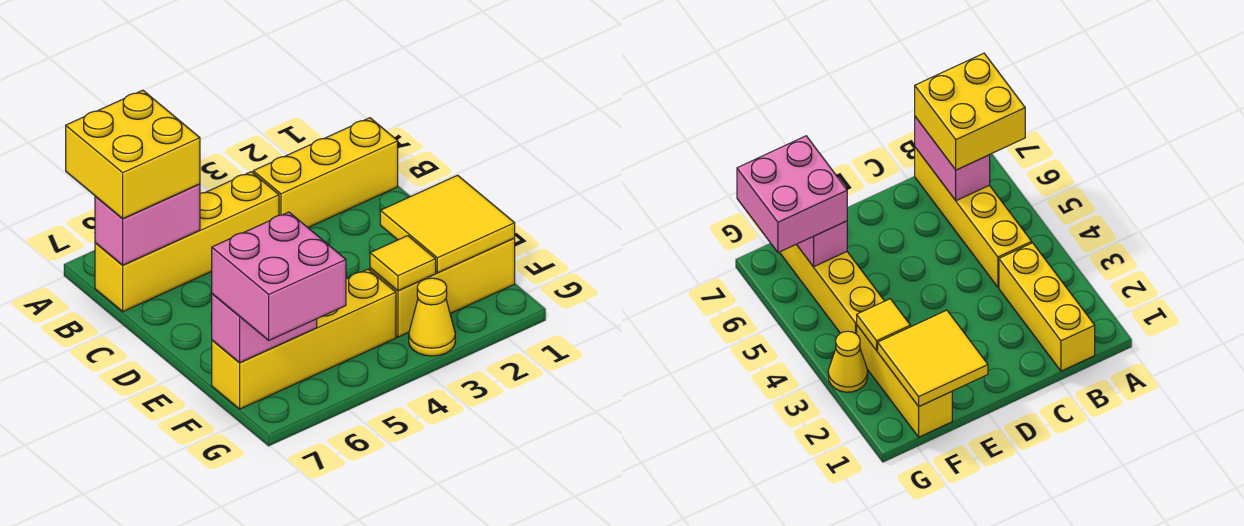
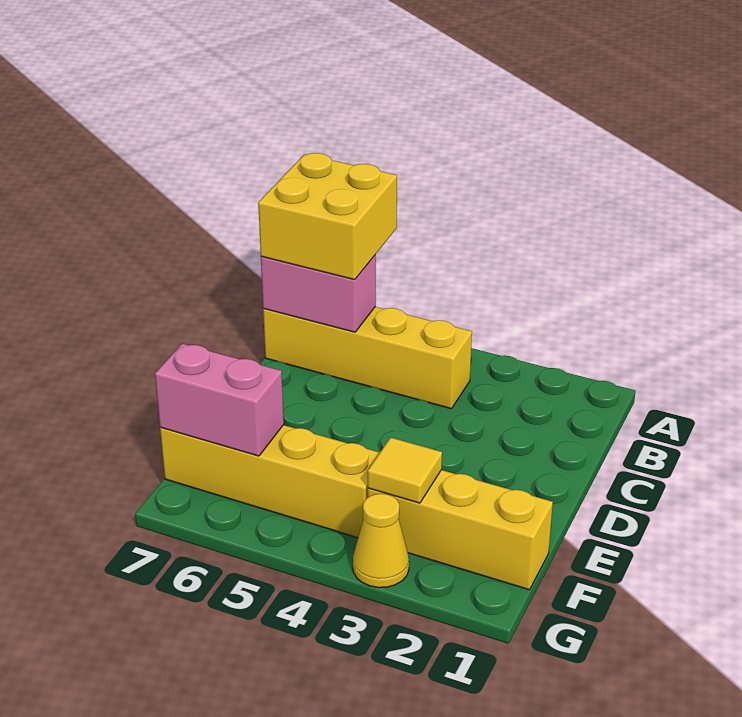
yellow brick B1:B3 level 1 -> none
yellow tile E1:F2 level 2 -> none
pink brick F6:G7 level 3 -> none

